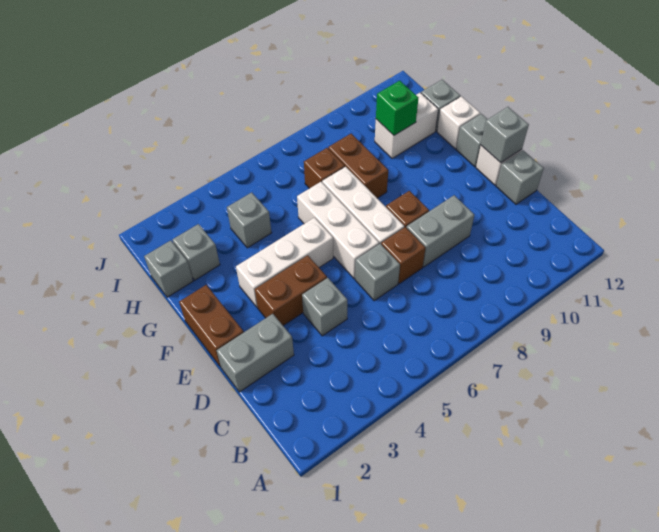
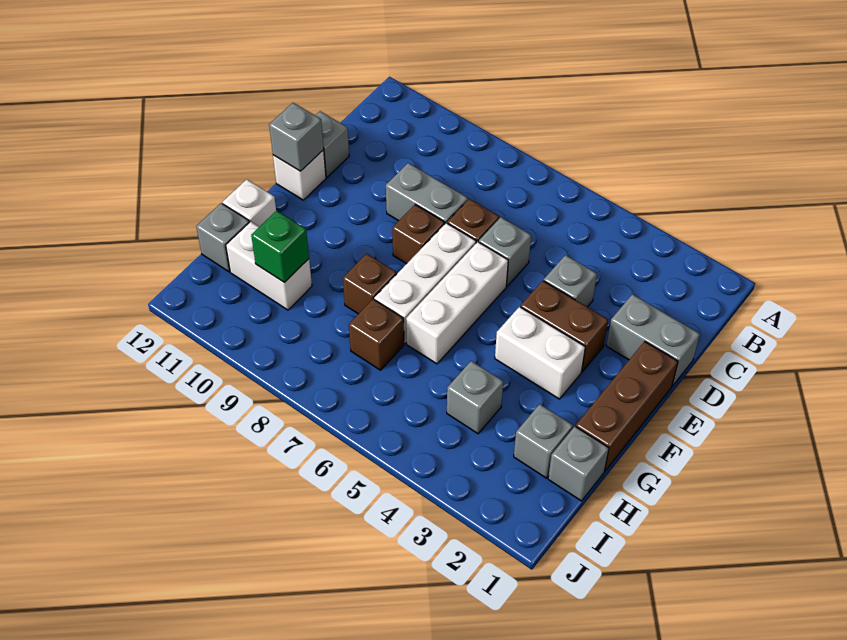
brown brick E1:F1 level 1 -> brown brick E1:G1 level 1
white brick F3:F5 level 1 -> white brick F3:F4 level 1
grey brick F12 level 1 -> none
brown brick G8:H8 level 1 -> brown brick G8 level 1

